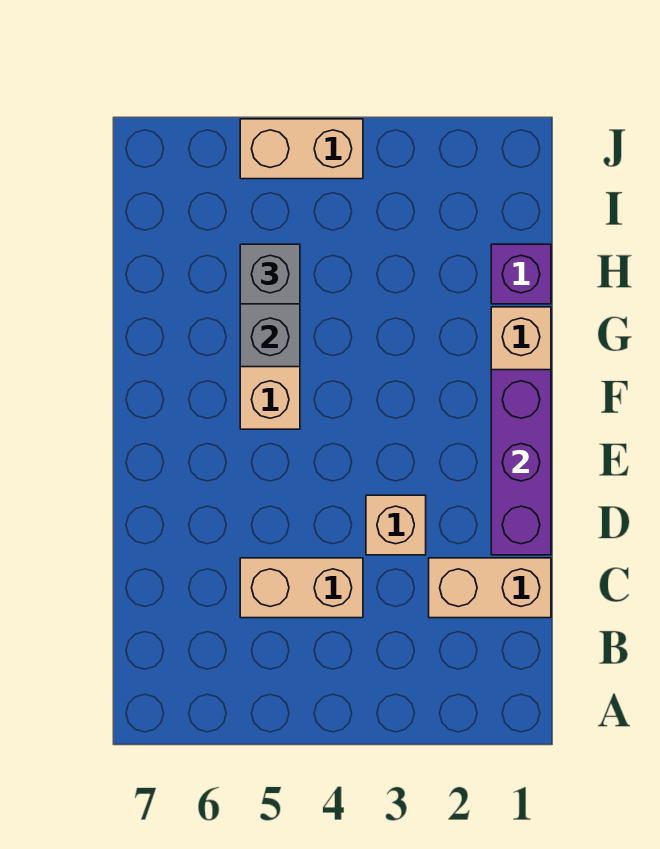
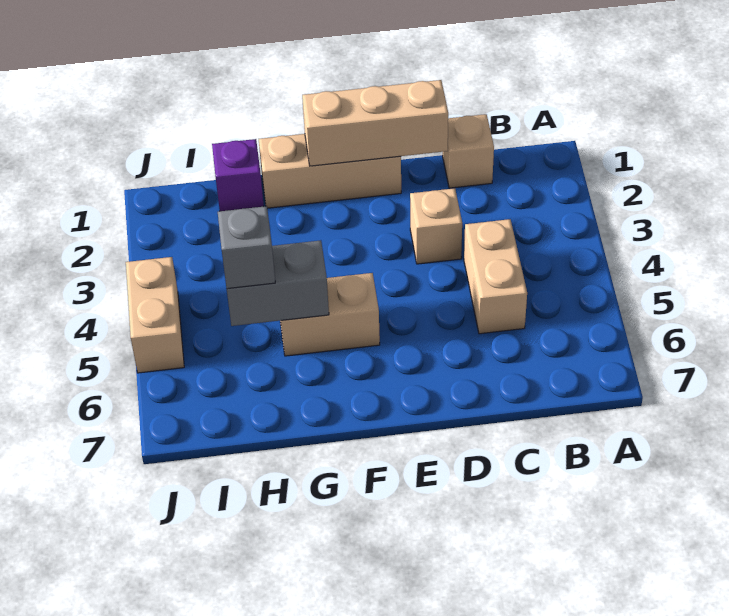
tan brick C1:C2 level 1 -> tan brick C1 level 1
purple brick D1:F1 level 2 -> tan brick D1:F1 level 2

